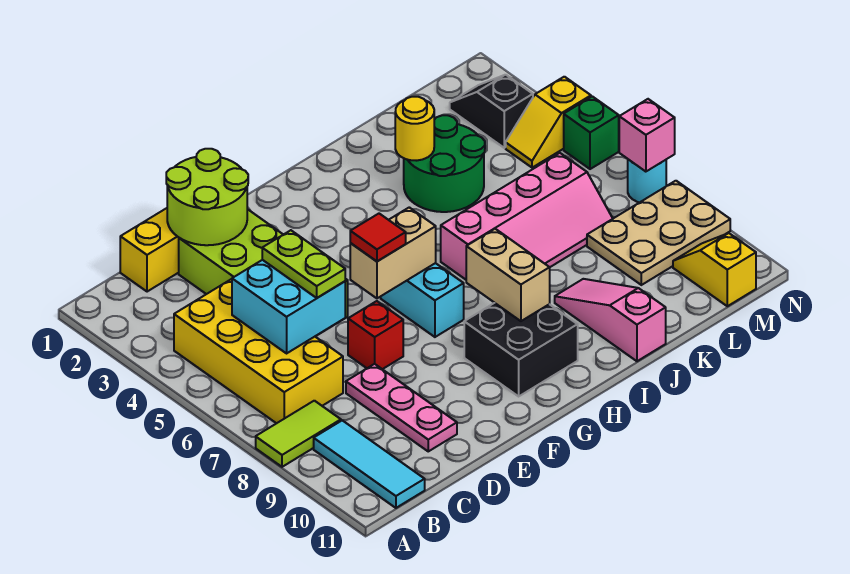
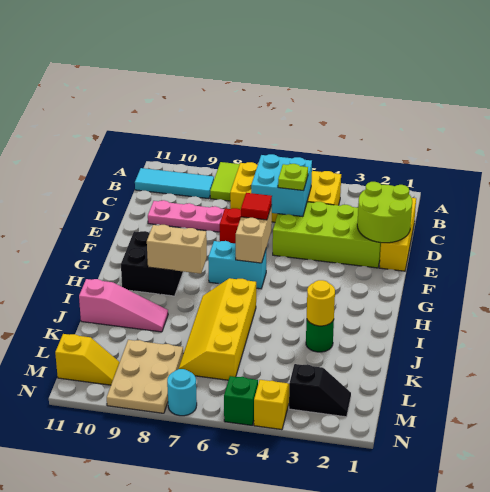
lime plate D5:D6 level 3 -> lime plate D5 level 3
pink slope I6:L7 level 1 top 6 -> yellow slope I6:L7 level 1 top 6
green round brick J3:K4 level 1 -> green round brick J3 level 1
pink brick N7 level 2 -> none

